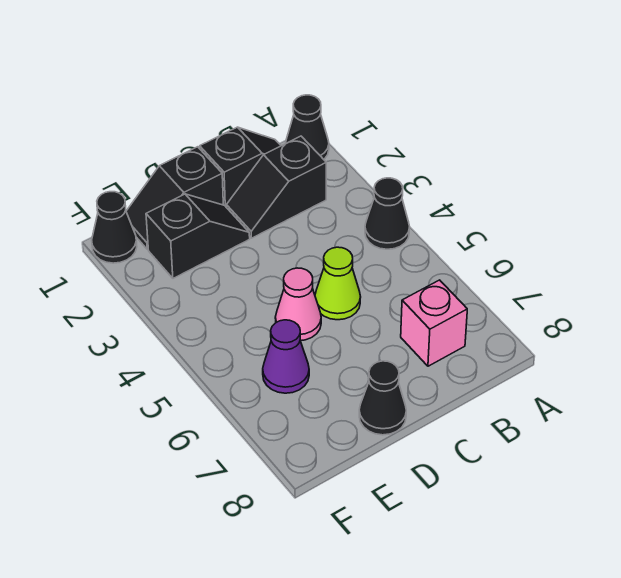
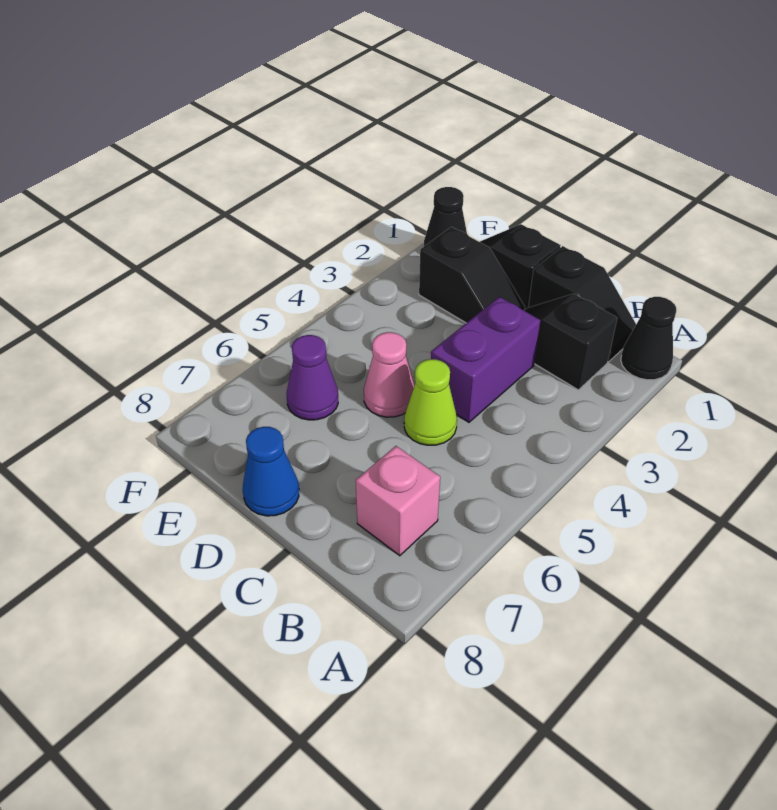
black cone A4 level 1 -> none
none -> purple brick C3:C4 level 1
black cone D8 level 1 -> blue cone D8 level 1

